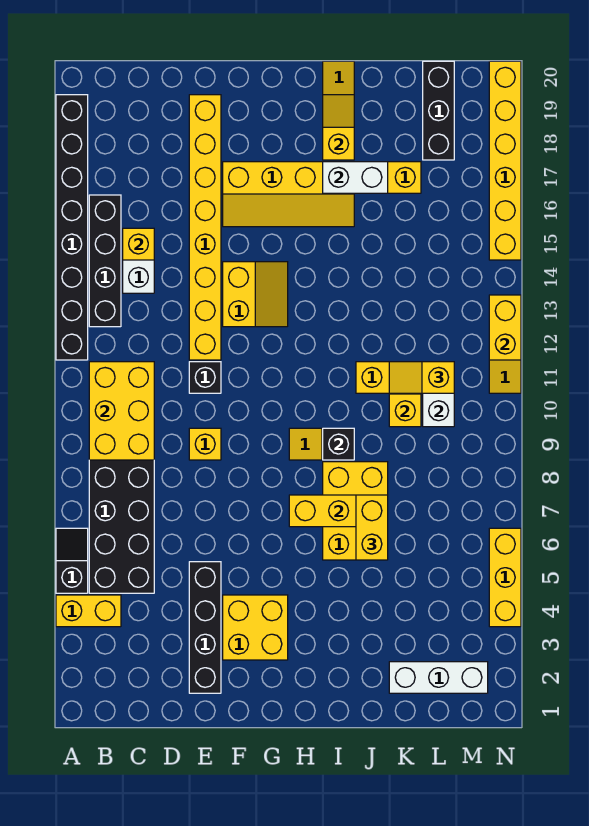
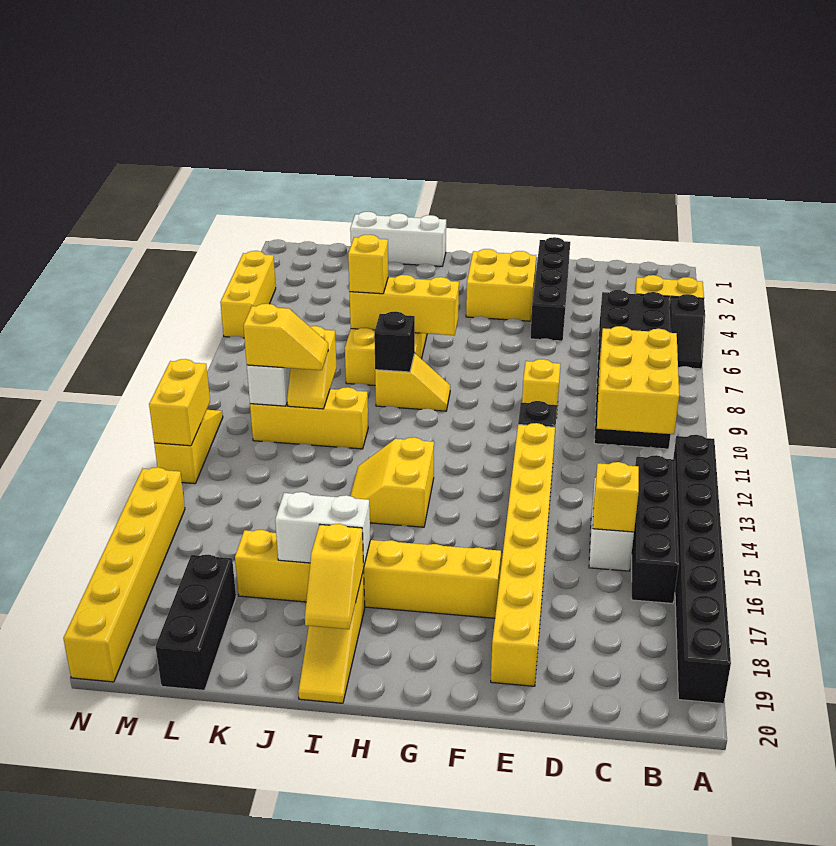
yellow slope F13:G14 level 1 top F -> yellow slope H13:I14 level 1 top H
yellow brick J6:J7 level 3 -> yellow brick J7 level 3
white brick K2:M2 level 1 -> white brick I1:K1 level 1

